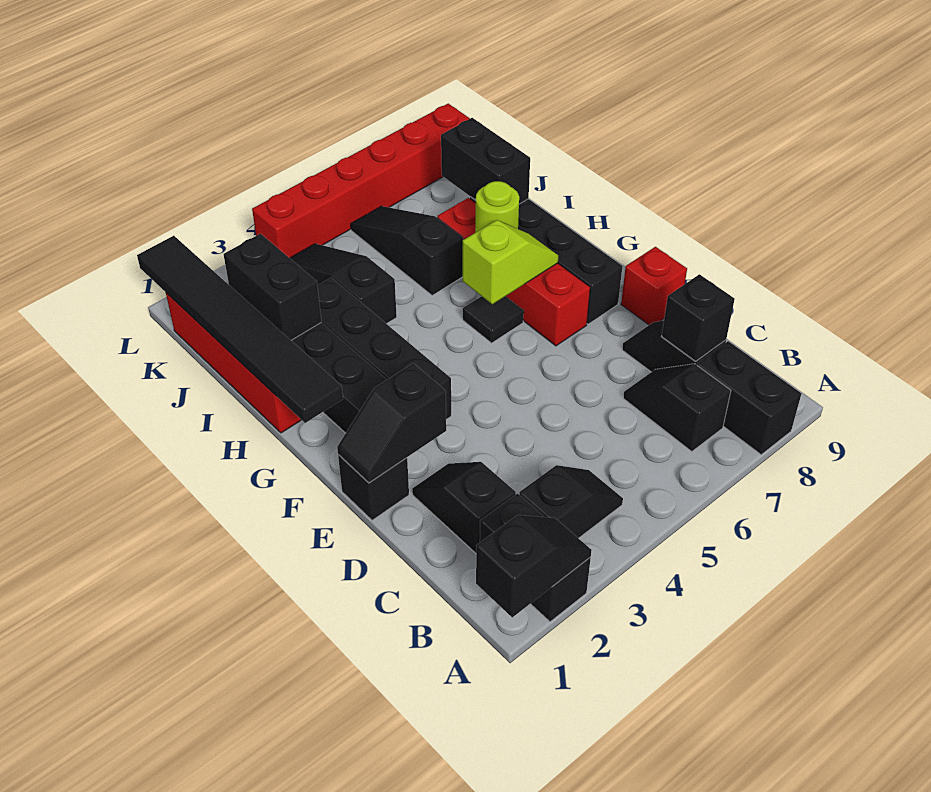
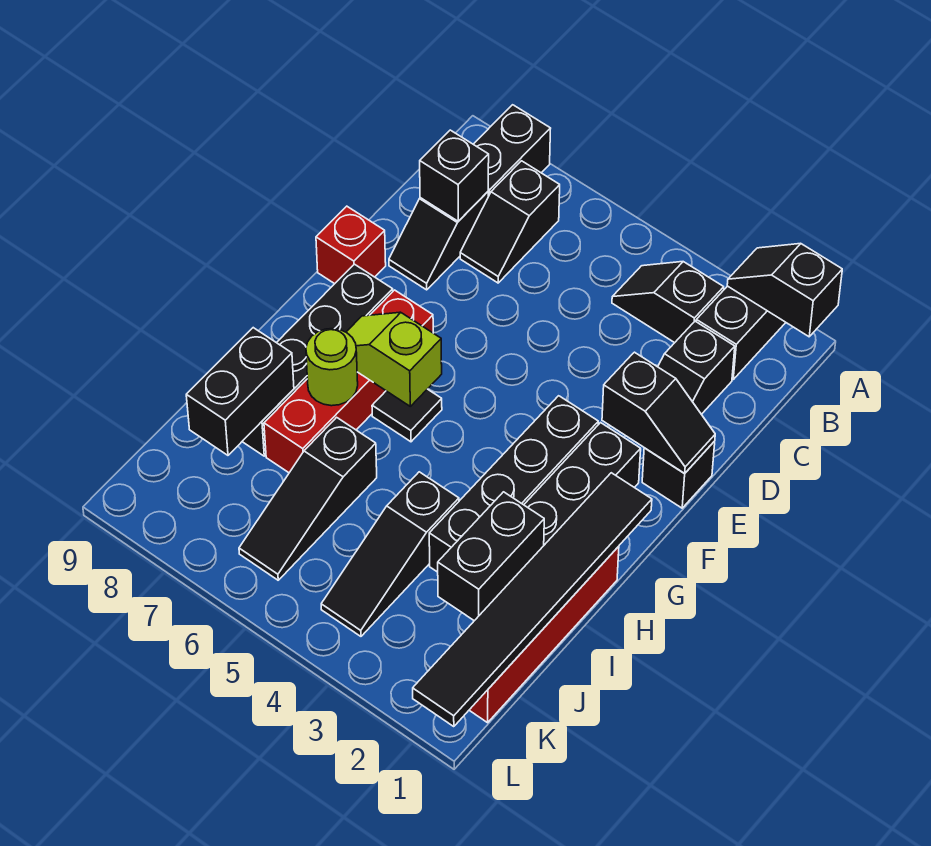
red brick L4:L9 level 1 -> none

